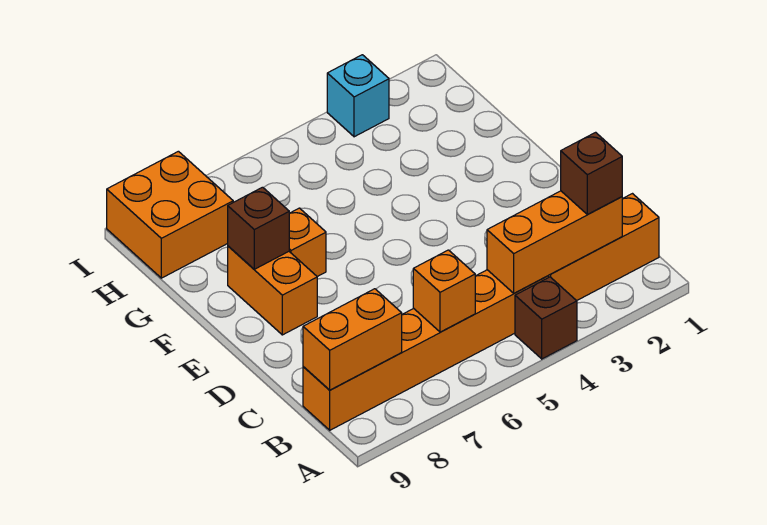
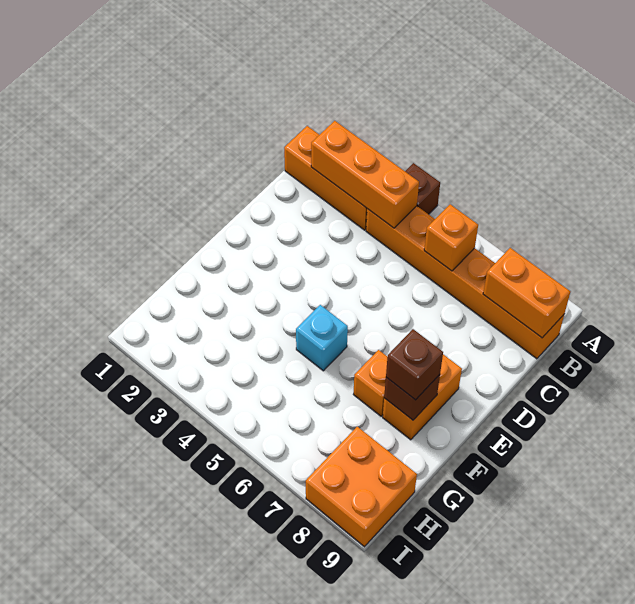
brown brick B2 level 3 -> brown brick F8 level 3
cyan brick I3 level 1 -> cyan brick F5 level 1

